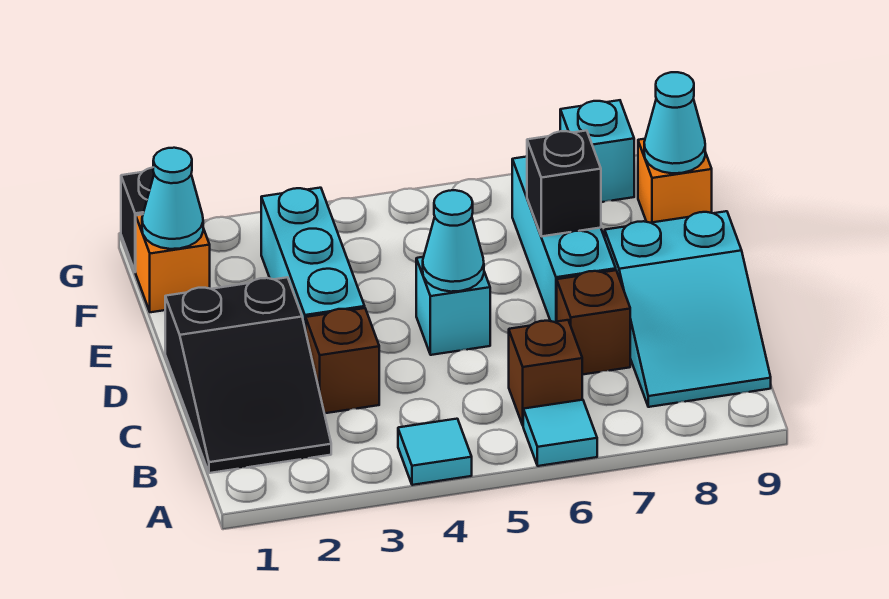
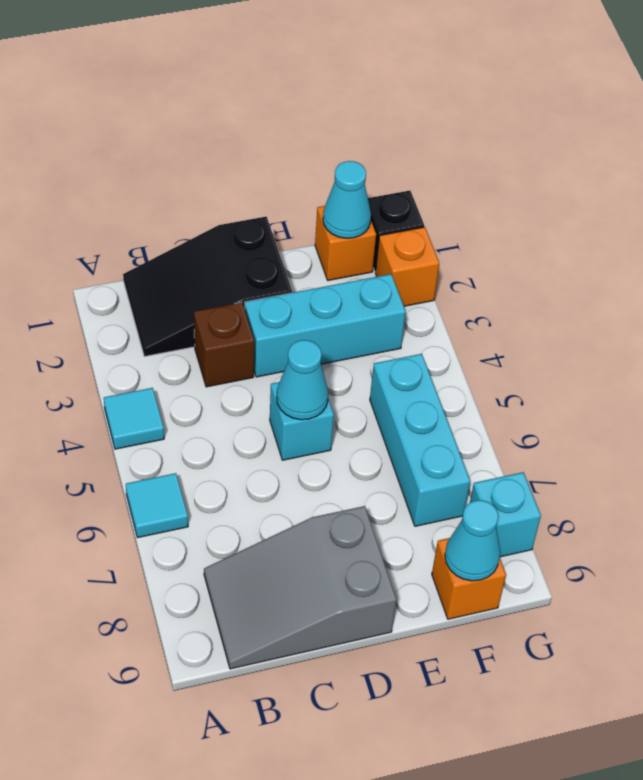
brown brick B6 level 1 -> none
cyan slope B8:D9 level 1 top D -> grey slope B8:D9 level 1 top D
brown brick C7 level 1 -> none
cyan brick D7:F7 level 1 -> cyan brick F5:F7 level 1
black brick E7 level 2 -> none
none -> orange brick G2 level 1

